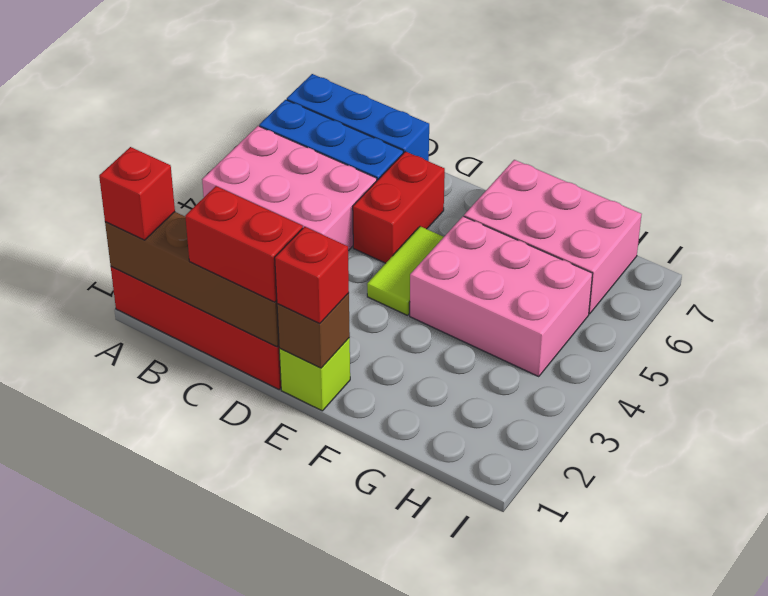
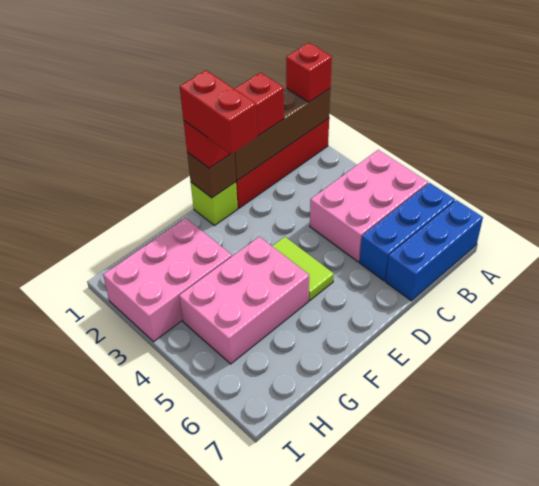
red brick D5:D6 level 1 -> red brick E1:E2 level 4
pink brick F6:H7 level 1 -> pink brick G2:I3 level 1

